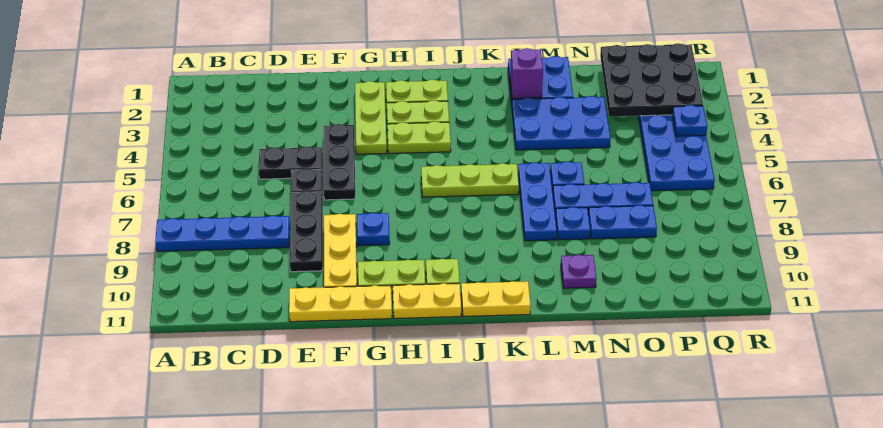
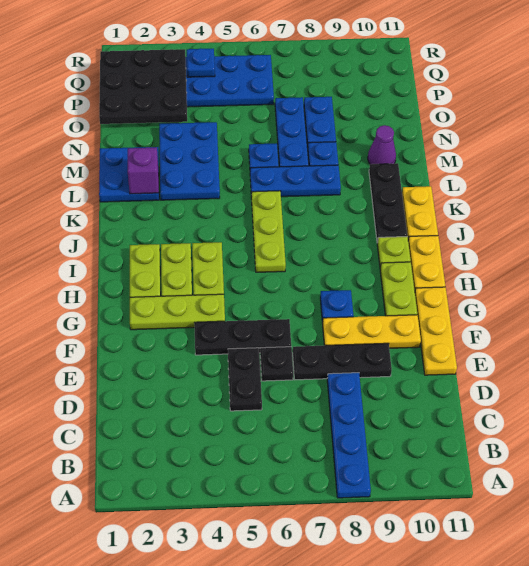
none -> black plate J10:L10 level 1
purple plate M10 level 1 -> purple cone M10 level 1

